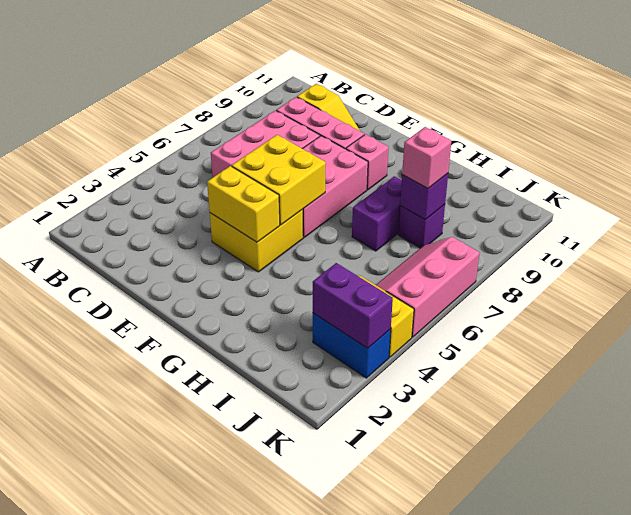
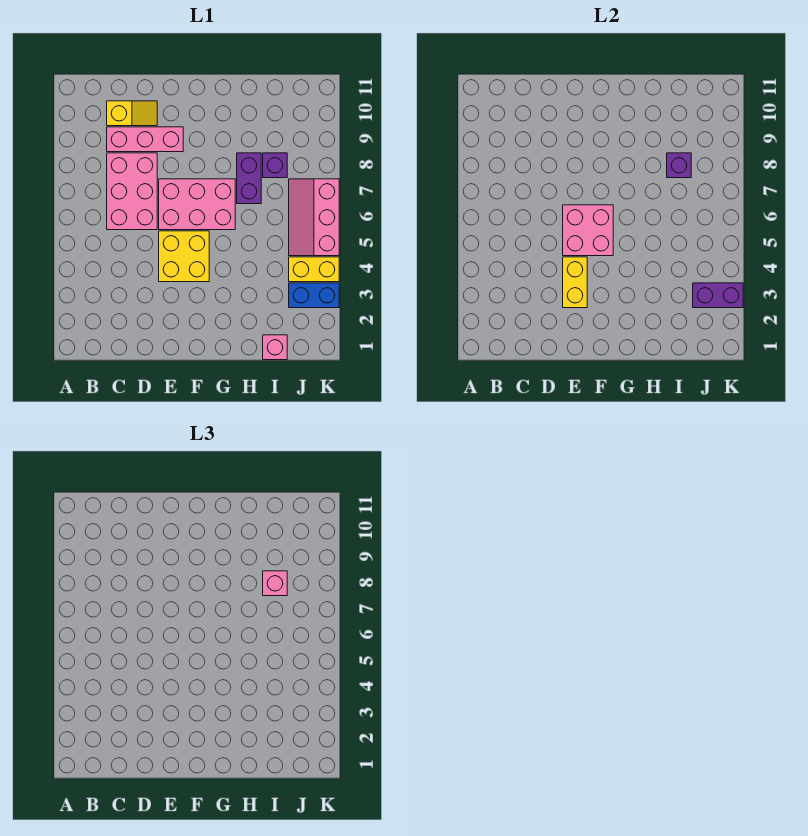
yellow brick E4:F4 level 2 -> yellow brick E3:E4 level 2
yellow brick E5:F6 level 2 -> pink brick E5:F6 level 2
pink brick E6:F8 level 1 -> pink brick E6:G7 level 1
pink brick F9 level 1 -> pink brick I1 level 1

